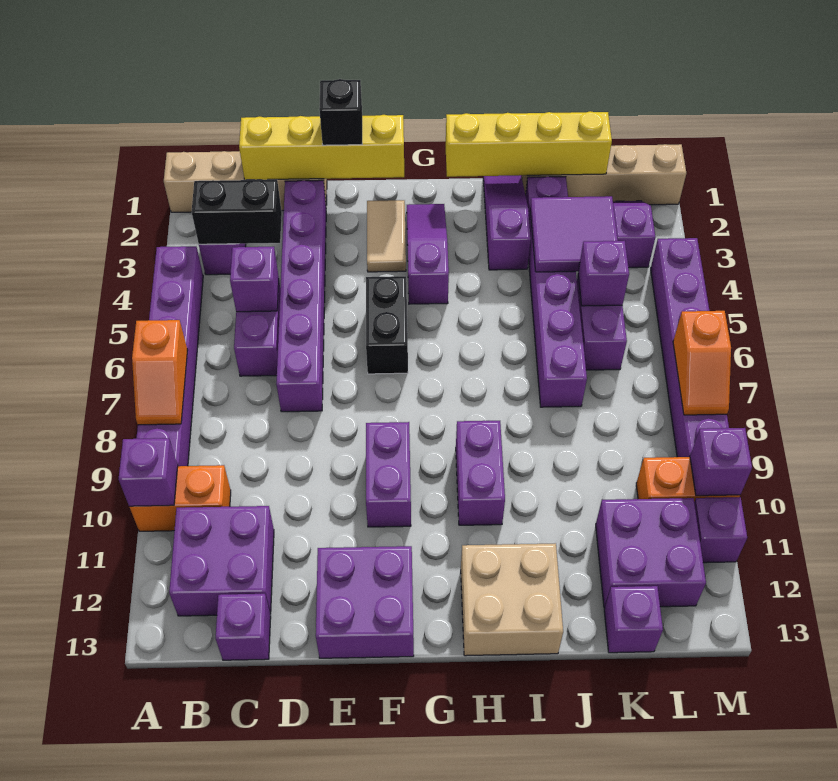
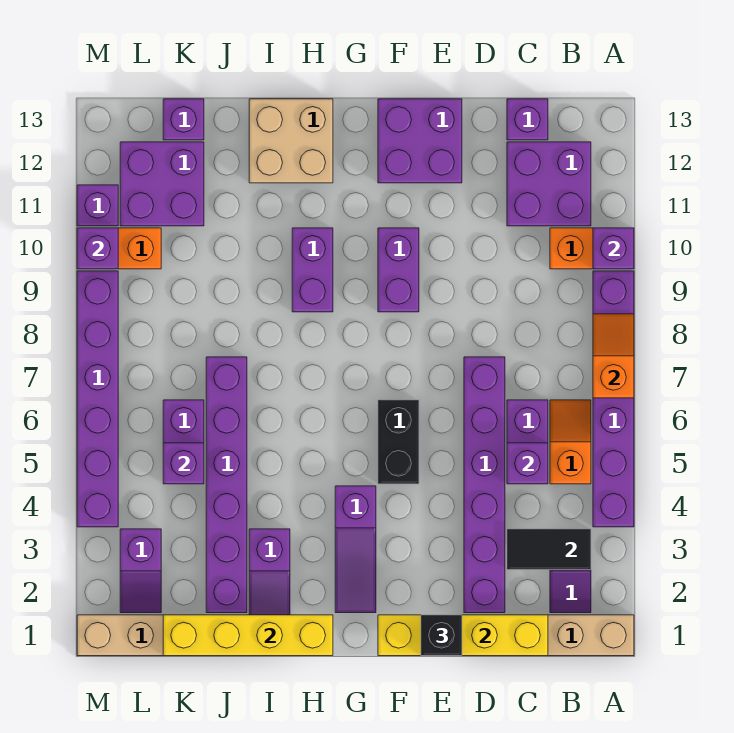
black brick B3:C3 level 2 -> black tile B3:C3 level 2
tan tile F2:F3 level 1 -> none
purple tile J3:K4 level 2 -> none
orange slope M7:M8 level 2 top 7 -> orange slope B5:B6 level 1 top 5

